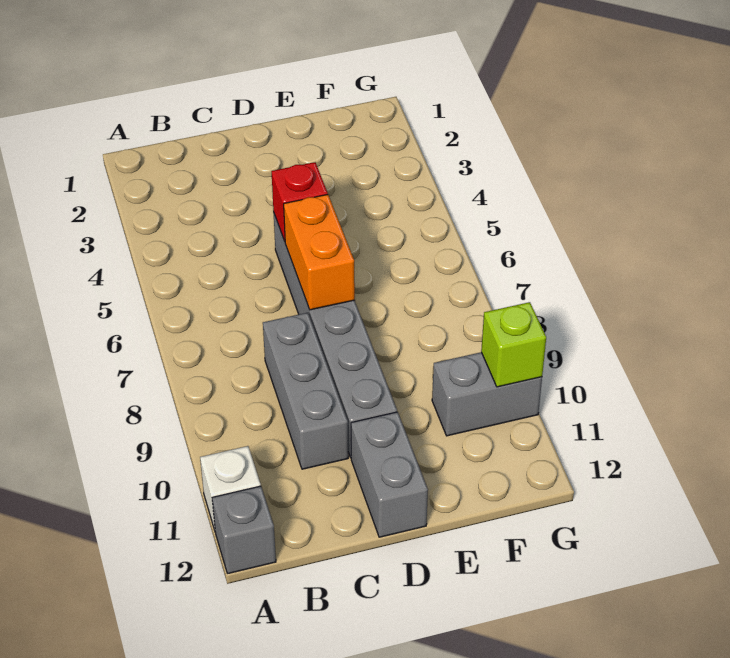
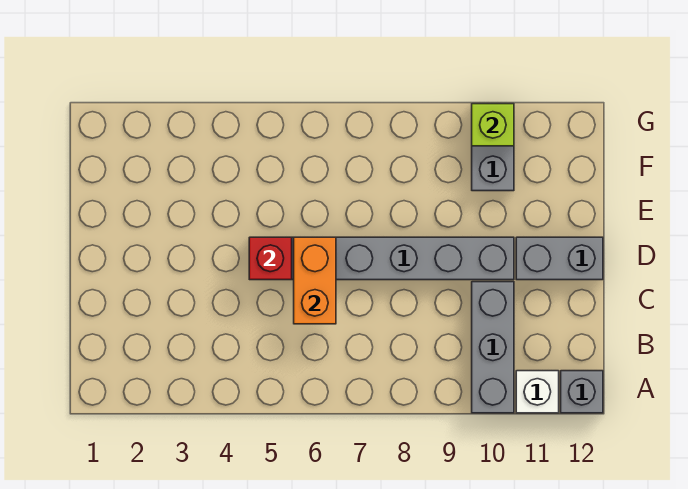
grey brick C8:C10 level 1 -> grey brick A10:C10 level 1
orange brick D6:D7 level 2 -> orange brick C6:D6 level 2

